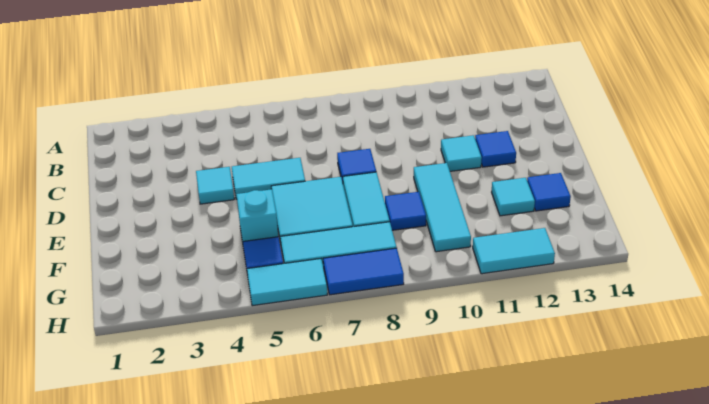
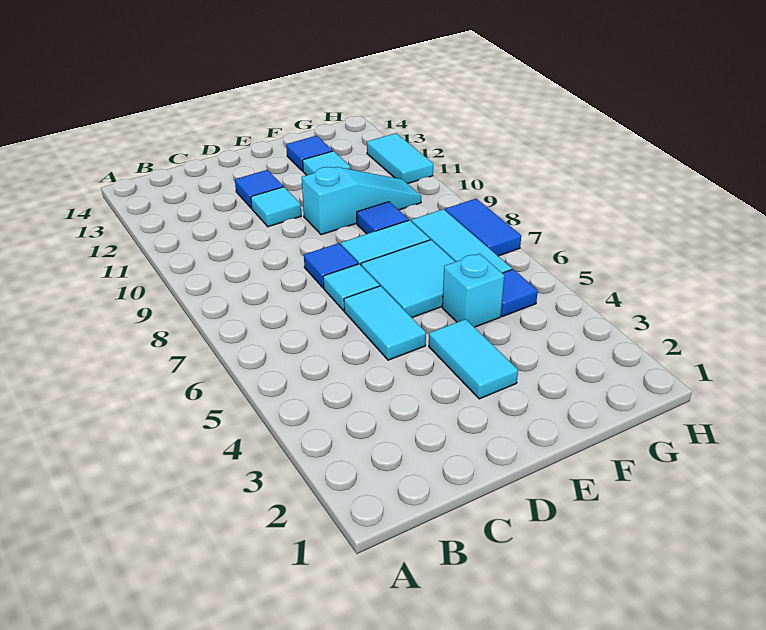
cyan tile D4 level 1 -> cyan tile D7 level 1
cyan tile E10:G10 level 1 -> cyan slope E10:G10 level 1 top E
cyan tile H5:H6 level 1 -> cyan tile E3:E4 level 1

